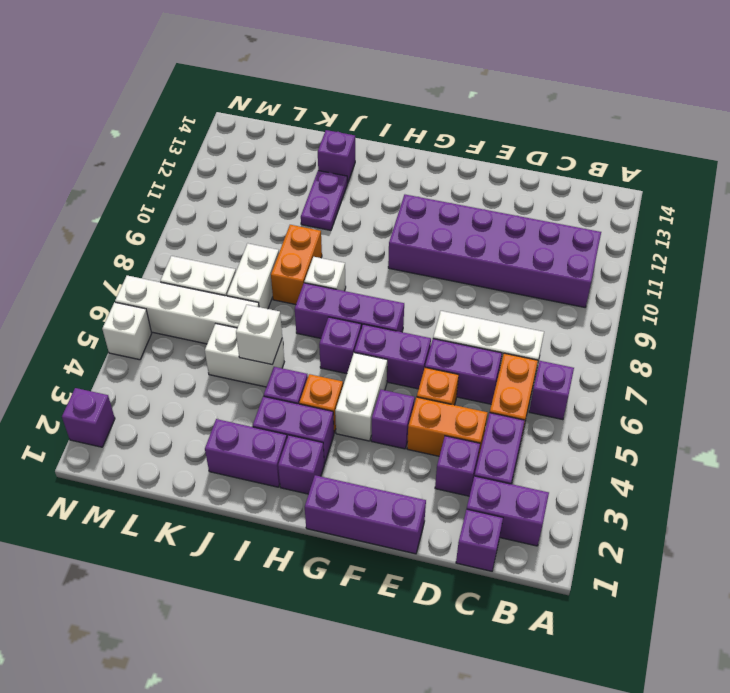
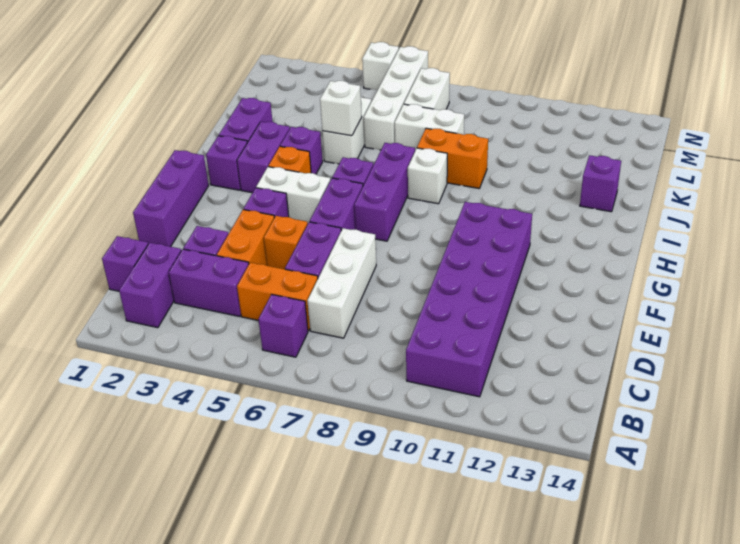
purple plate J11:J12 level 1 -> none
purple brick N2 level 1 -> none

